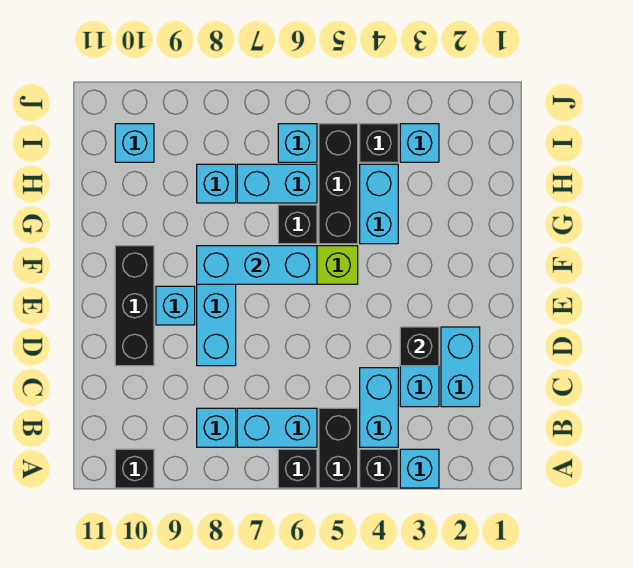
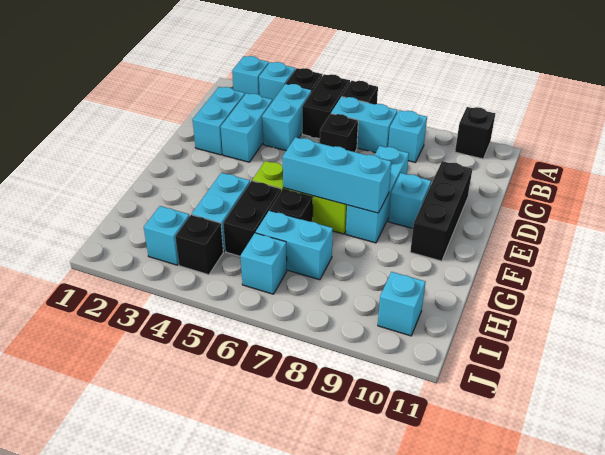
black brick D3 level 2 -> black brick C6 level 1
black brick G5:I5 level 1 -> black brick G5:H5 level 1
cyan brick H8 level 1 -> cyan brick A2 level 1

